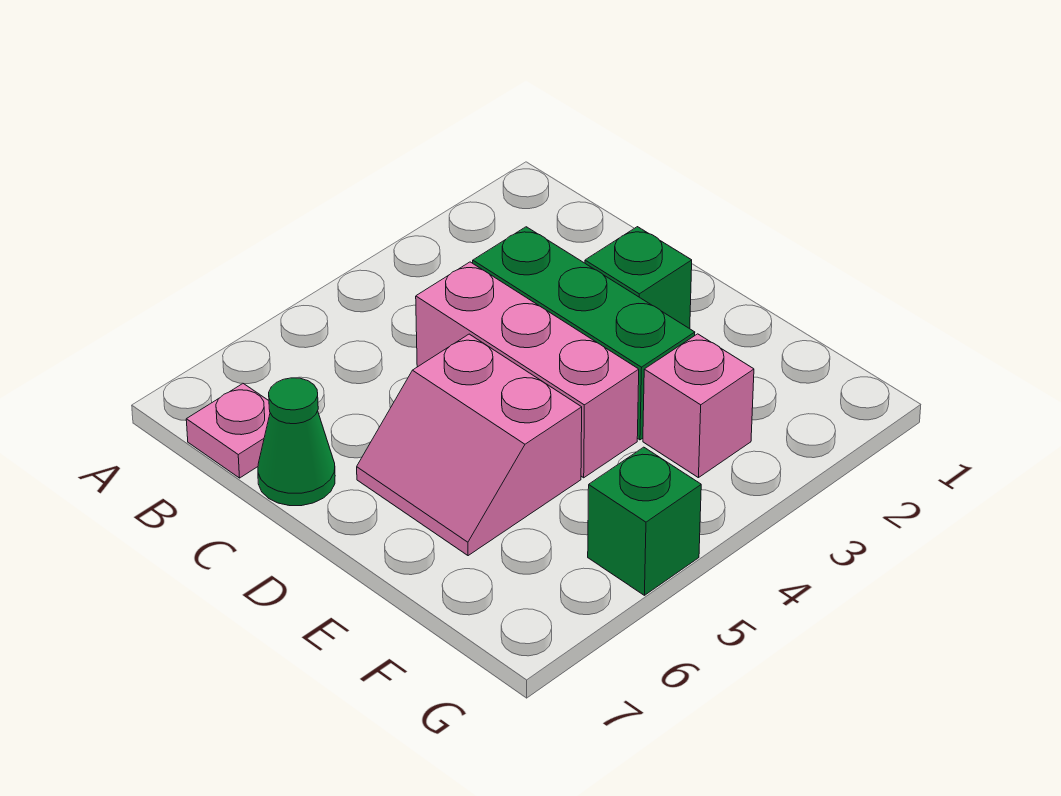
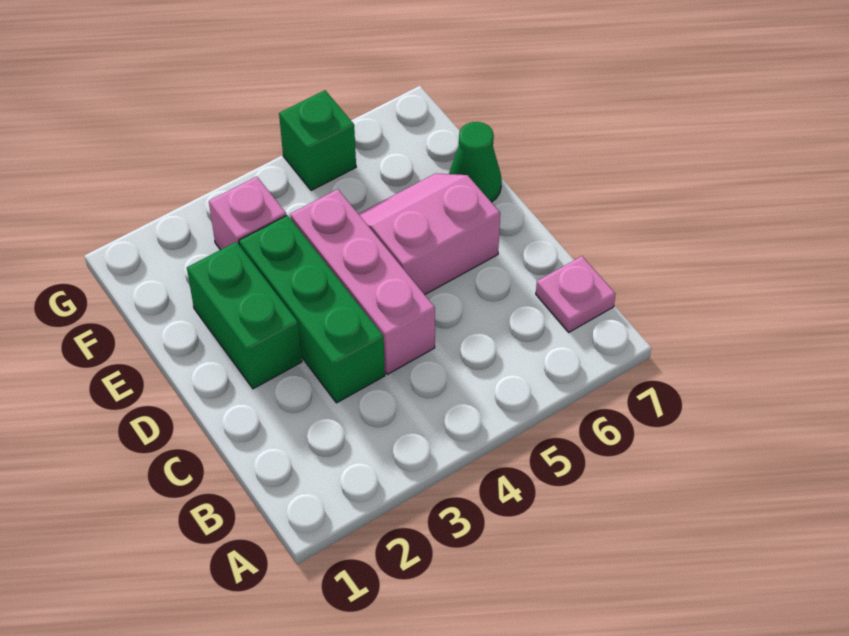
green cone C7 level 1 -> green cone E7 level 1
green brick D2 level 1 -> green brick D2:E2 level 1
pink slope D5:E6 level 1 top 5 -> pink slope D5:E6 level 1 top D

